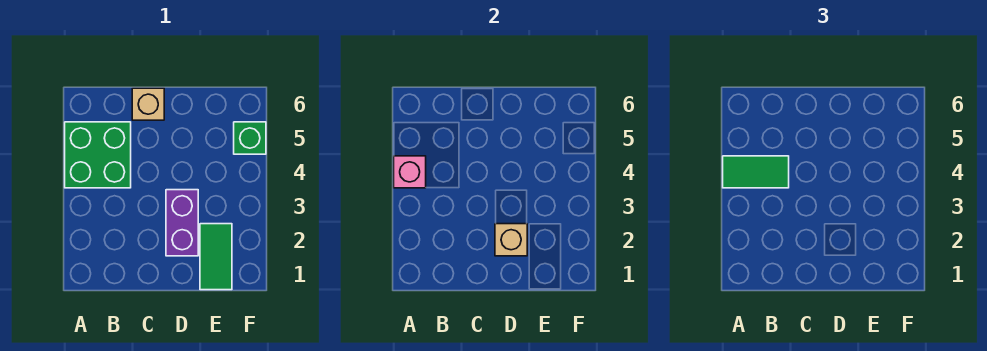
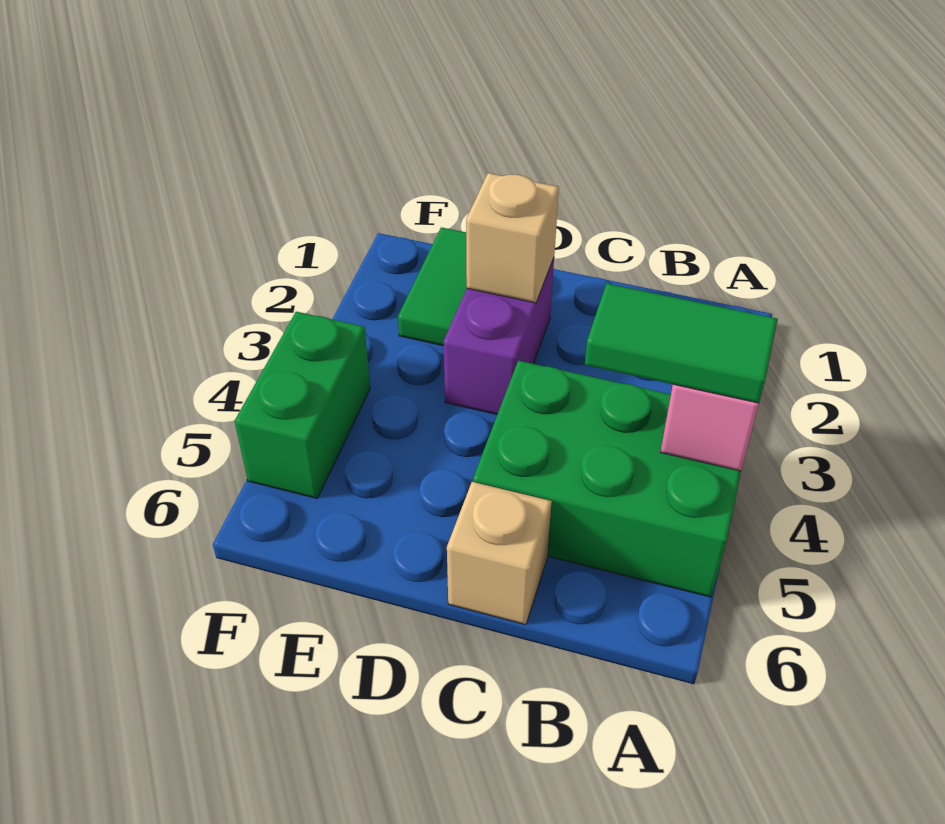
green brick A4:B5 level 1 -> green brick A4:C5 level 1
green brick F5 level 1 -> green brick F4:F5 level 1

